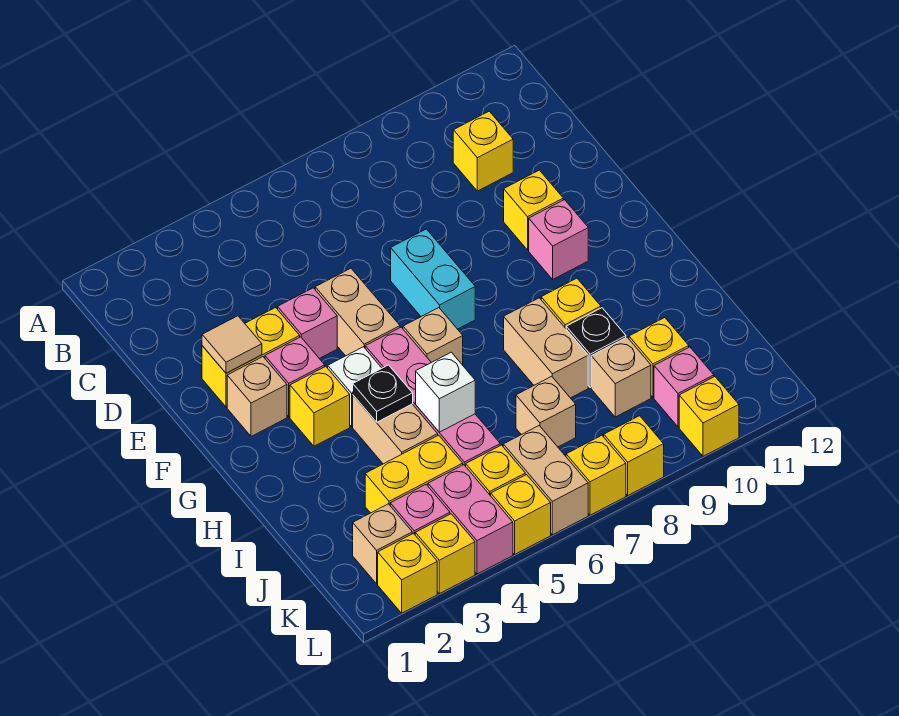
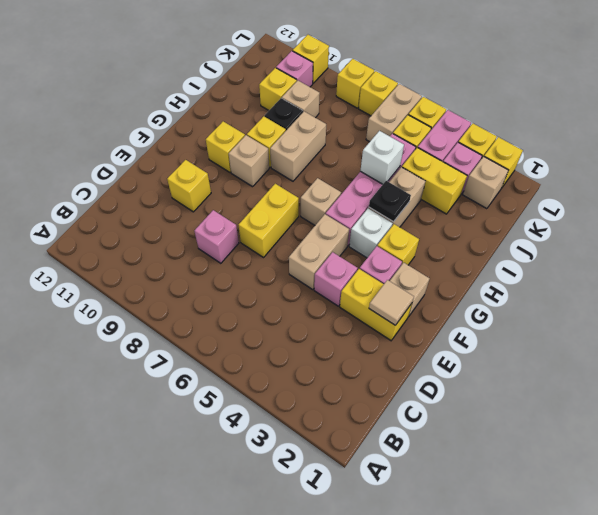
yellow brick C10 level 1 -> yellow brick G10 level 1
cyan brick E7:F7 level 1 -> yellow brick E7:F7 level 1
pink brick F10 level 1 -> pink brick D8 level 1
tan brick J7 level 1 -> tan brick G9 level 1

